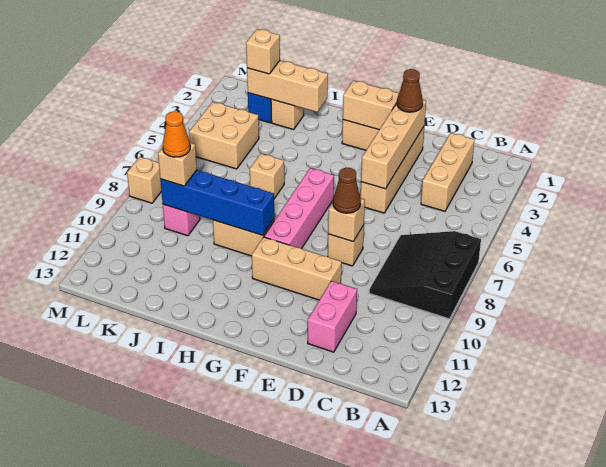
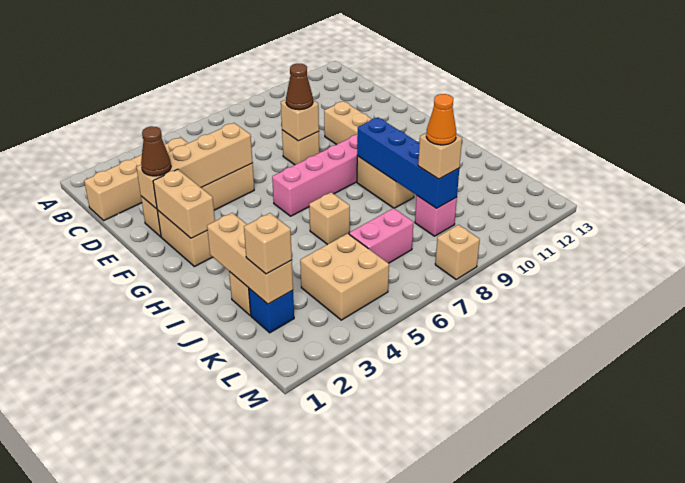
black slope A7:C9 level 1 top A -> none
tan brick C2:C4 level 1 -> tan brick C1:C4 level 1
pink brick D11:D12 level 1 -> pink brick K6:K7 level 1

